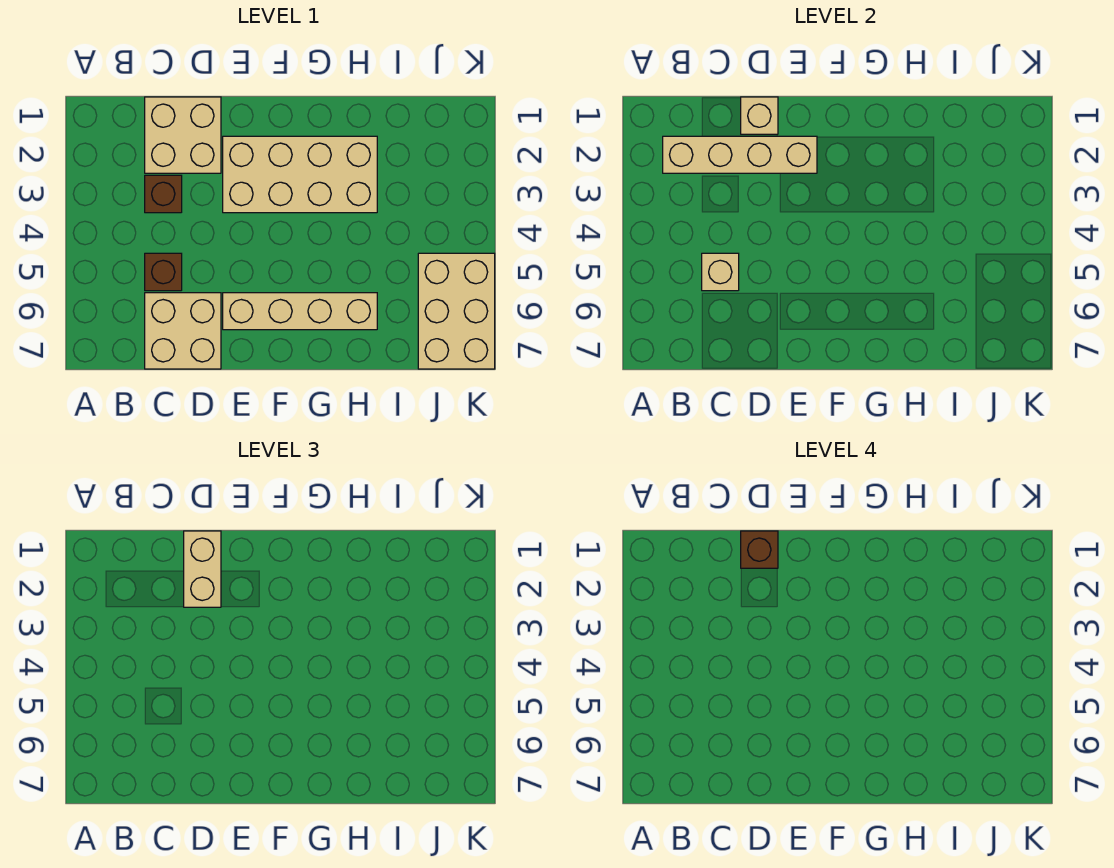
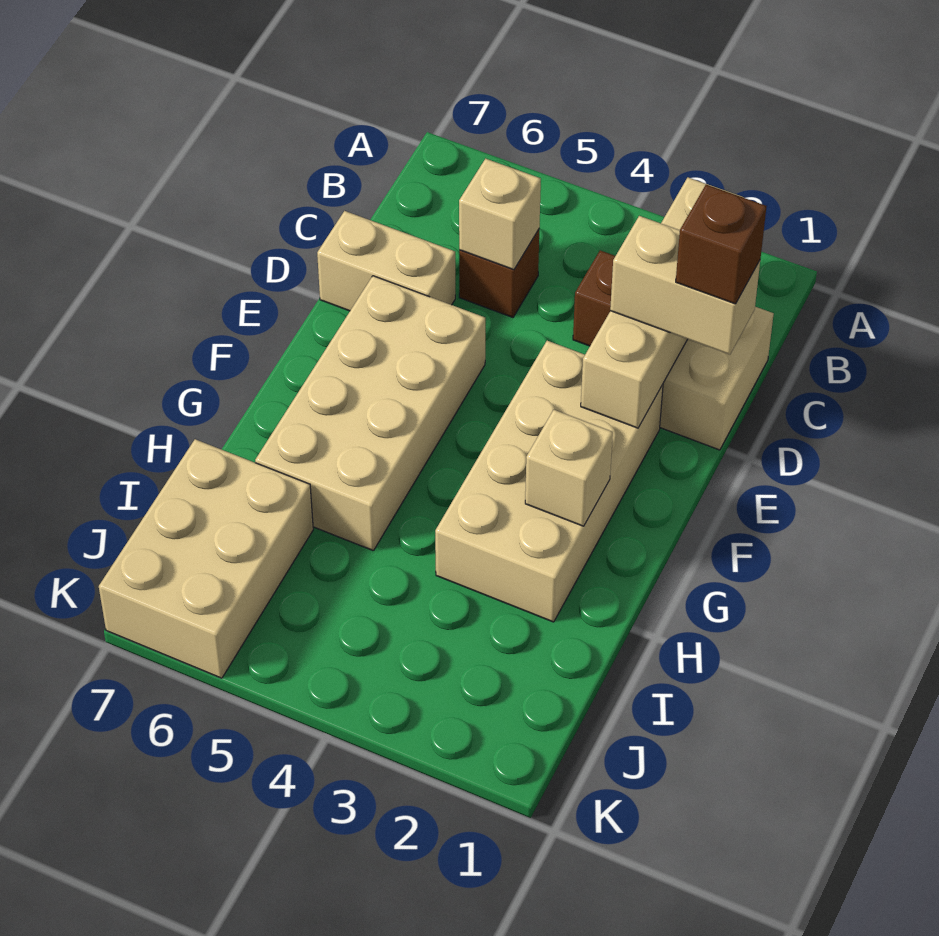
tan brick C6:D7 level 1 -> tan brick D6:D7 level 1
tan brick D1 level 2 -> tan brick G2 level 2
tan brick E6:H6 level 1 -> tan brick E5:H6 level 1
tan brick J5:K7 level 1 -> tan brick I6:K7 level 1

